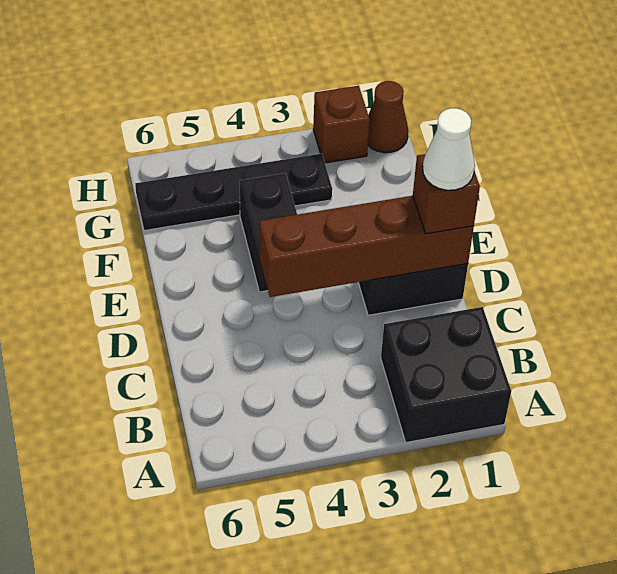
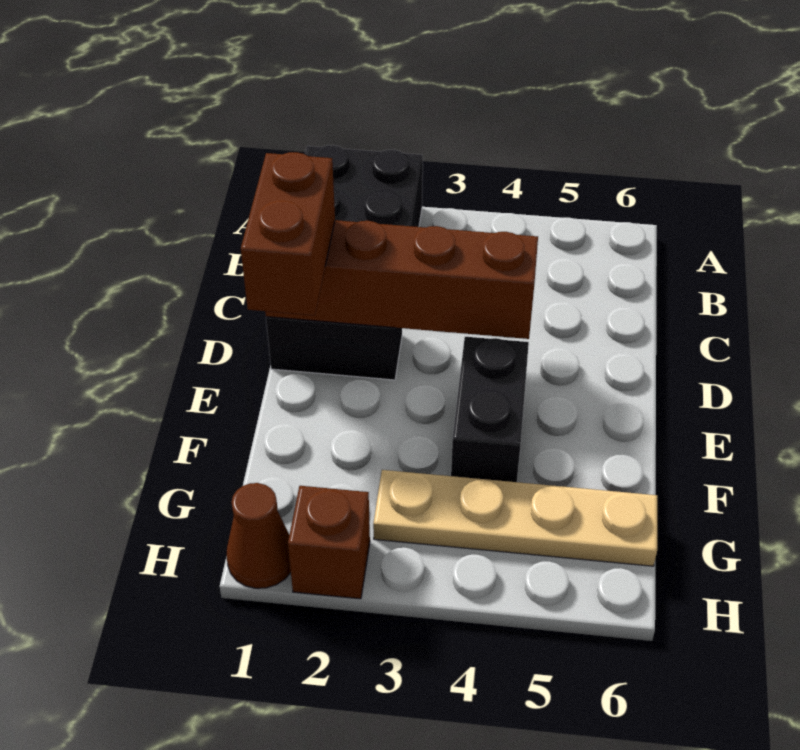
brown brick D1 level 3 -> brown brick D1:E1 level 3
white cone D1 level 4 -> none
black plate G3:G6 level 1 -> tan plate G3:G6 level 1

